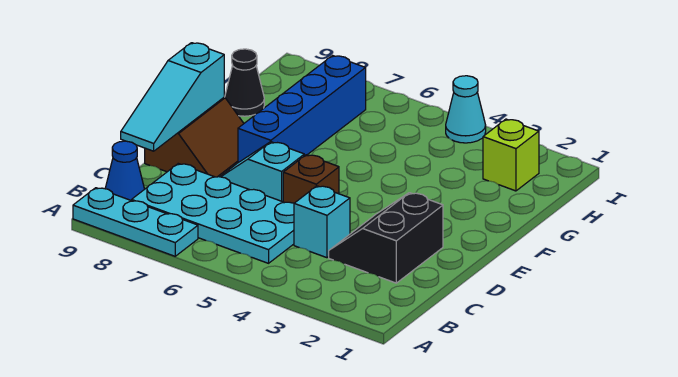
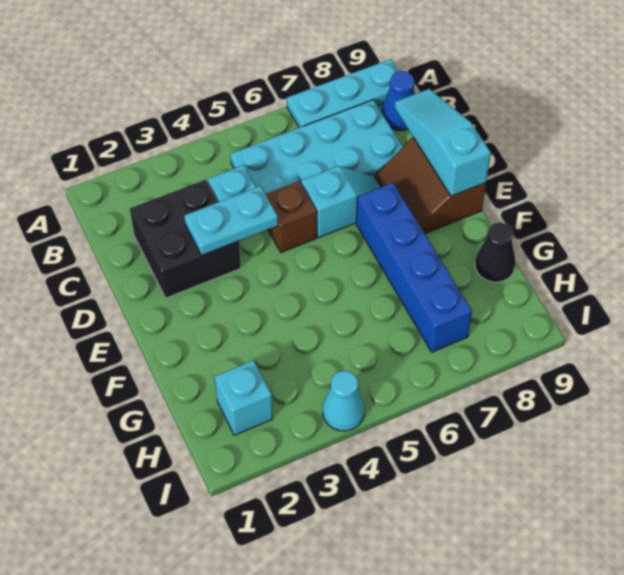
black slope C2:D3 level 1 top 2 -> black brick C2:D3 level 1
none -> cyan plate D3:D4 level 2
lime brick H2 level 1 -> cyan brick H2 level 1

